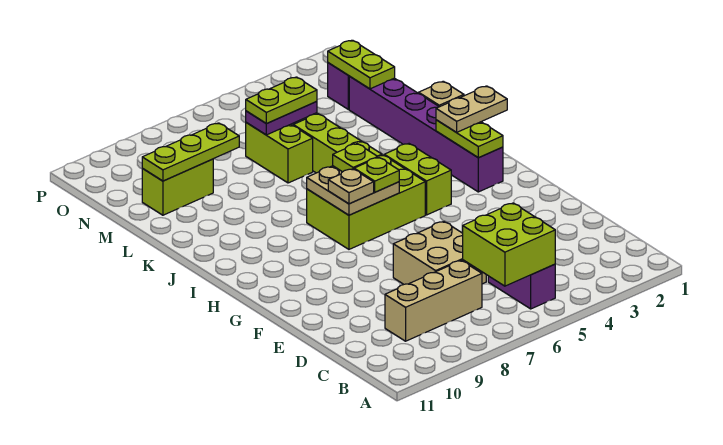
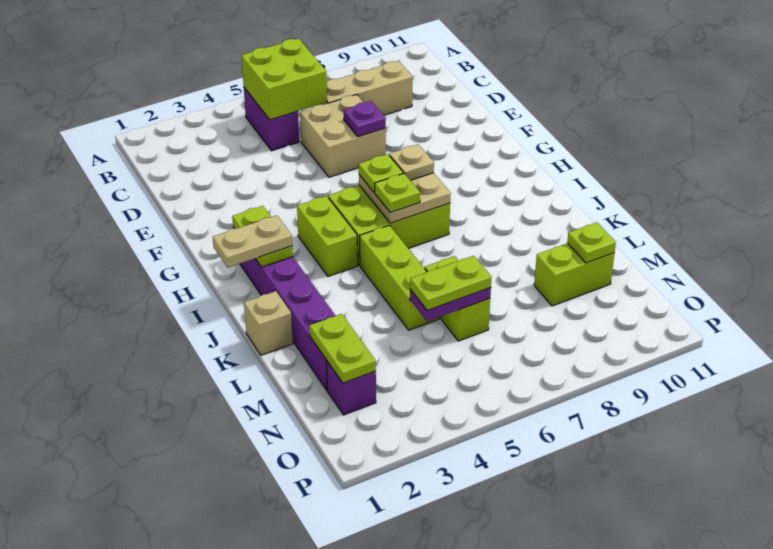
none -> purple plate E7 level 2
lime plate M8:M10 level 2 -> lime plate M10 level 2

